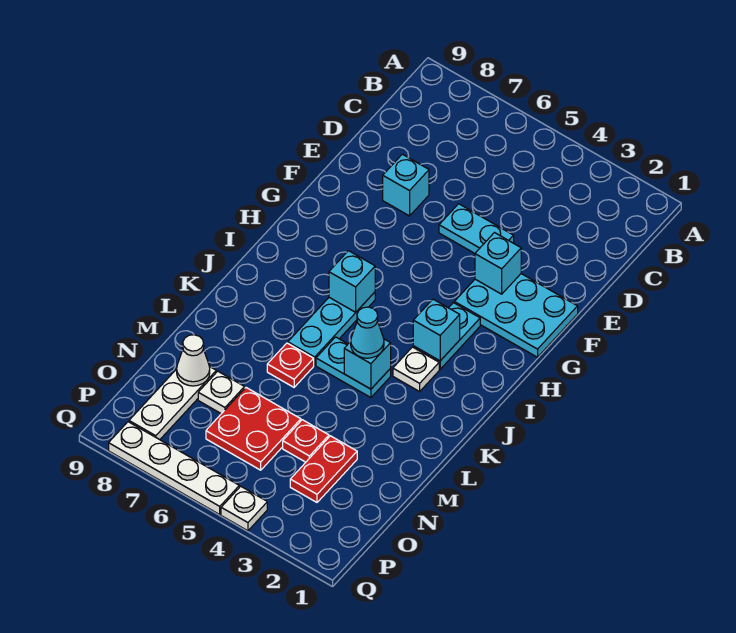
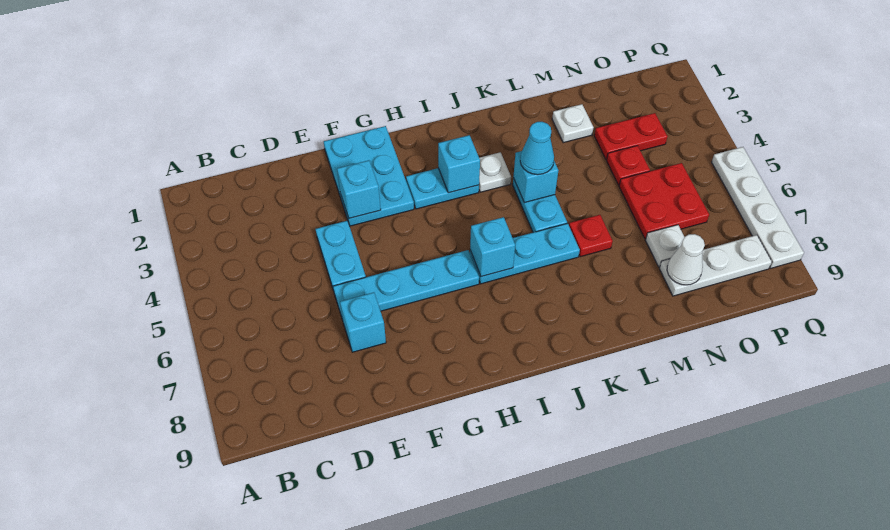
none -> cyan plate E6:H6 level 1
white plate Q4 level 1 -> white plate M2 level 1

